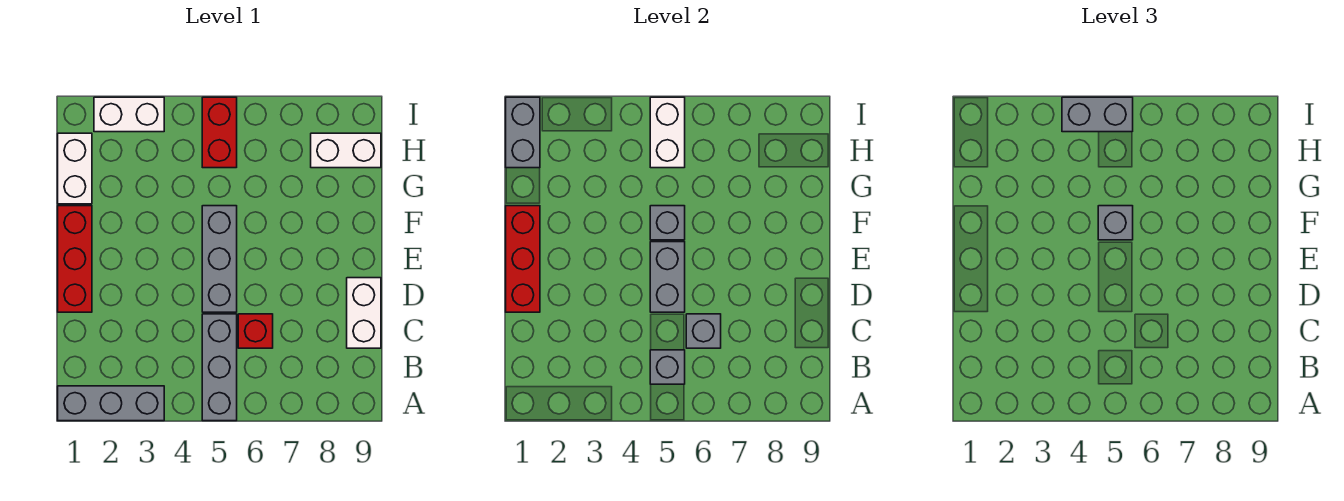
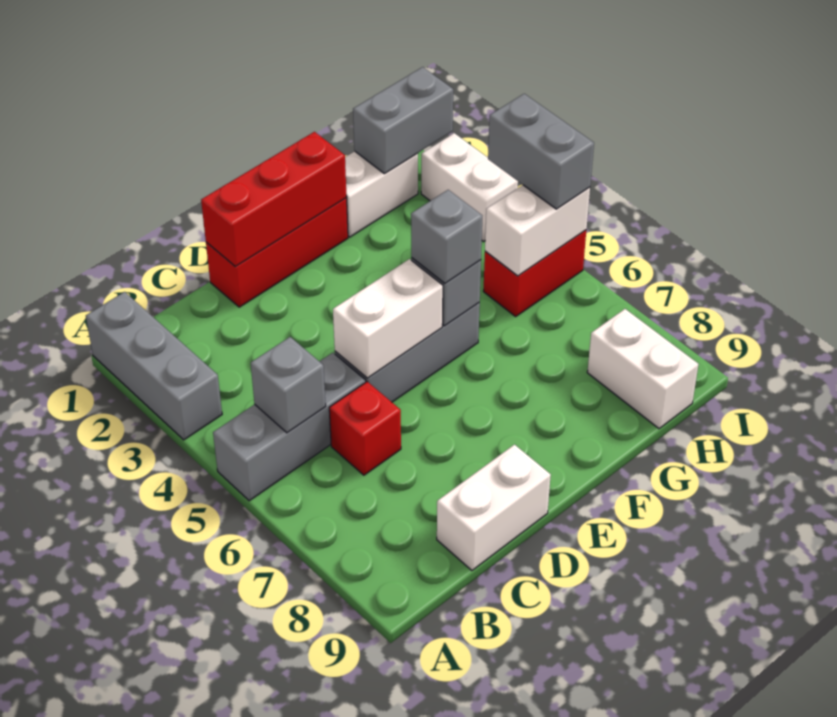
grey brick C6 level 2 -> none
grey brick D5:E5 level 2 -> white brick D5:E5 level 2

